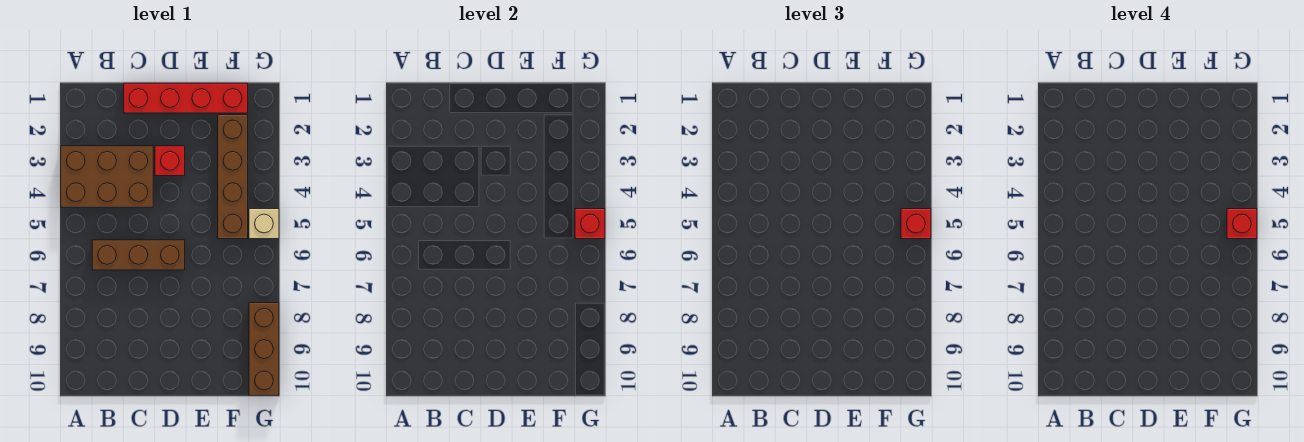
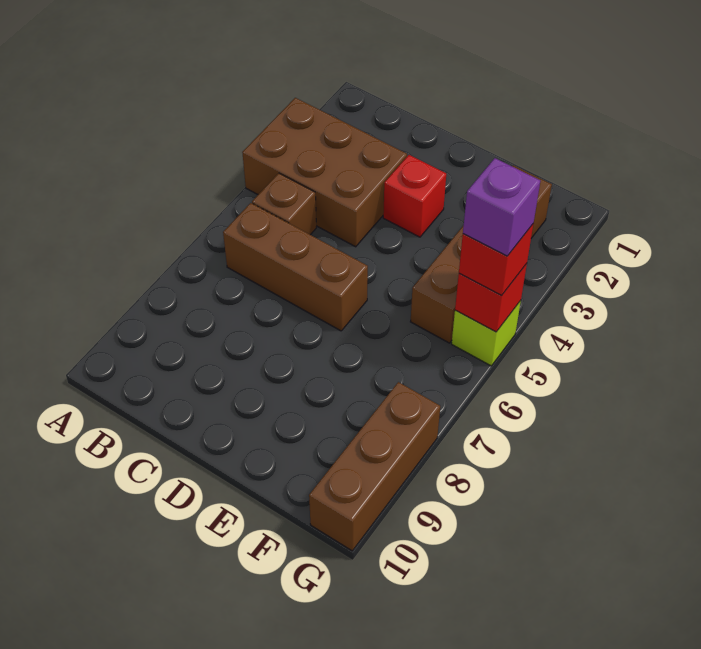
none -> brown brick B5 level 1
red brick C1:F1 level 1 -> none
tan brick G5 level 1 -> lime brick G5 level 1
red brick G5 level 4 -> purple brick G5 level 4

